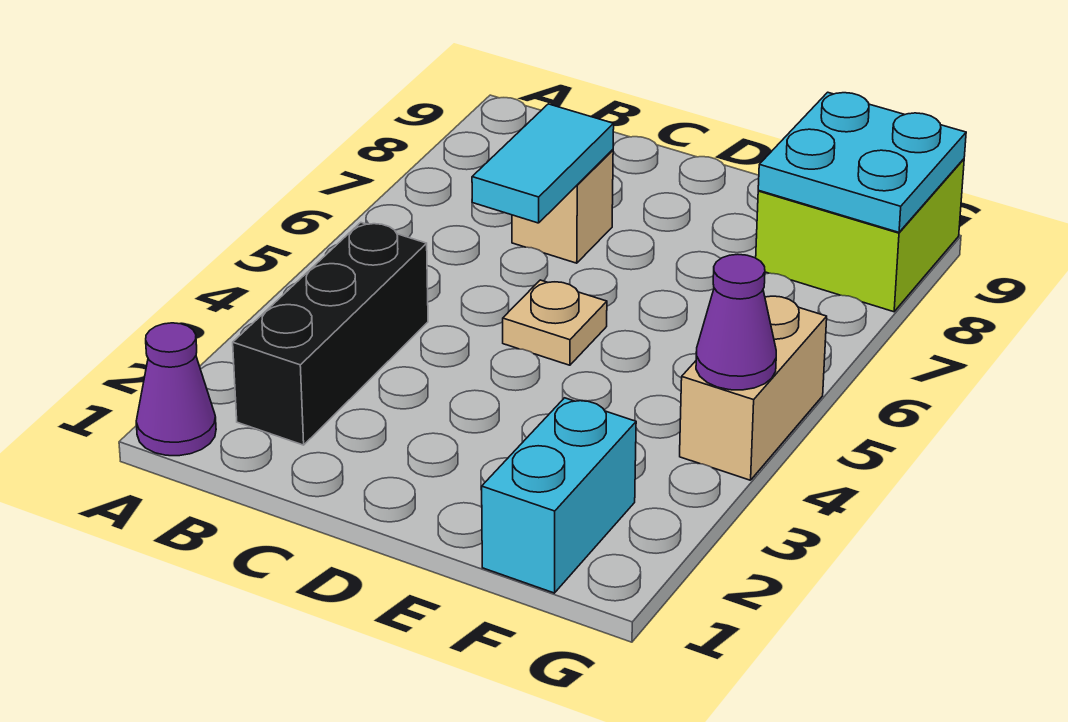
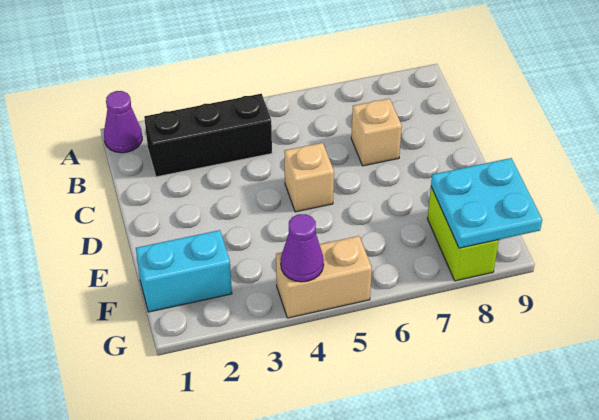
cyan tile C6:C7 level 2 -> none
tan plate D5 level 1 -> tan brick D5 level 1
lime brick F8:G9 level 1 -> lime brick F8:G8 level 1

